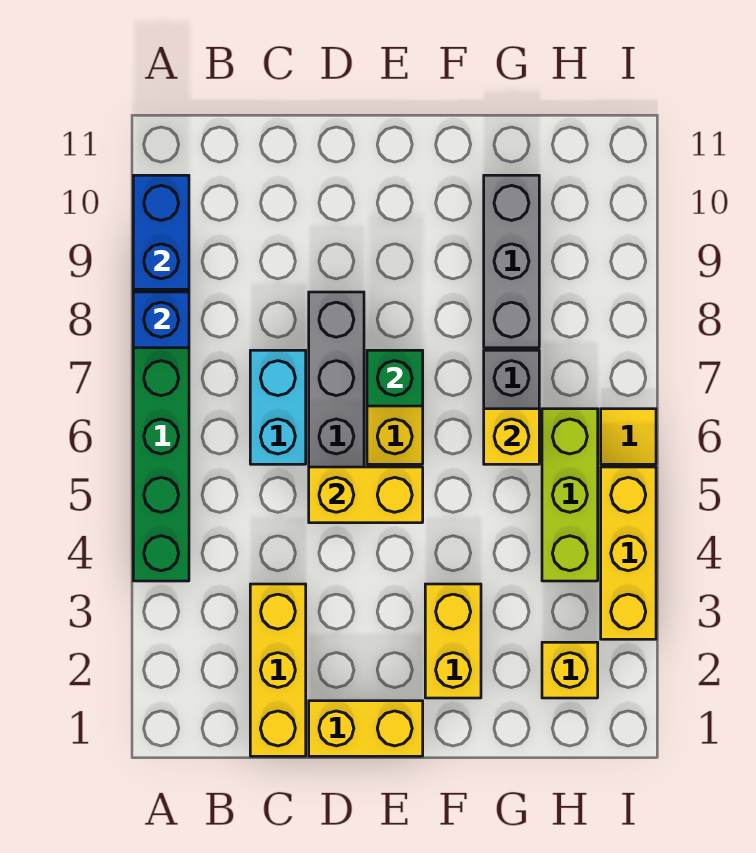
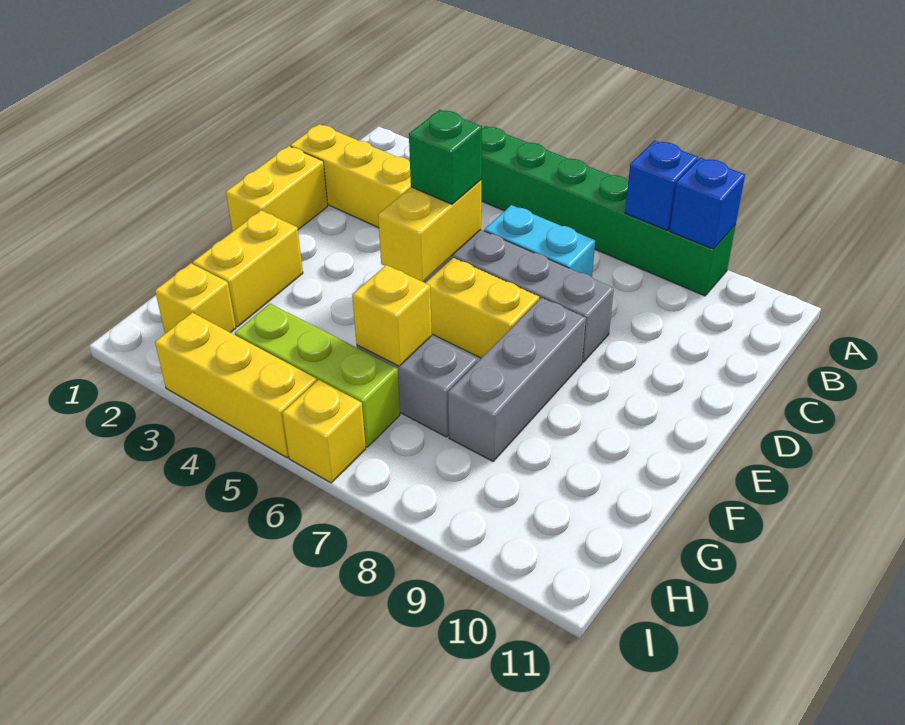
blue brick A9:A10 level 2 -> blue brick A9 level 2
green brick E7 level 2 -> green brick D5 level 3
yellow brick F2:F3 level 1 -> yellow brick F2:G2 level 1
grey brick G8:G10 level 1 -> grey brick E8:G8 level 1
yellow tile I6 level 1 -> yellow brick I6 level 1

